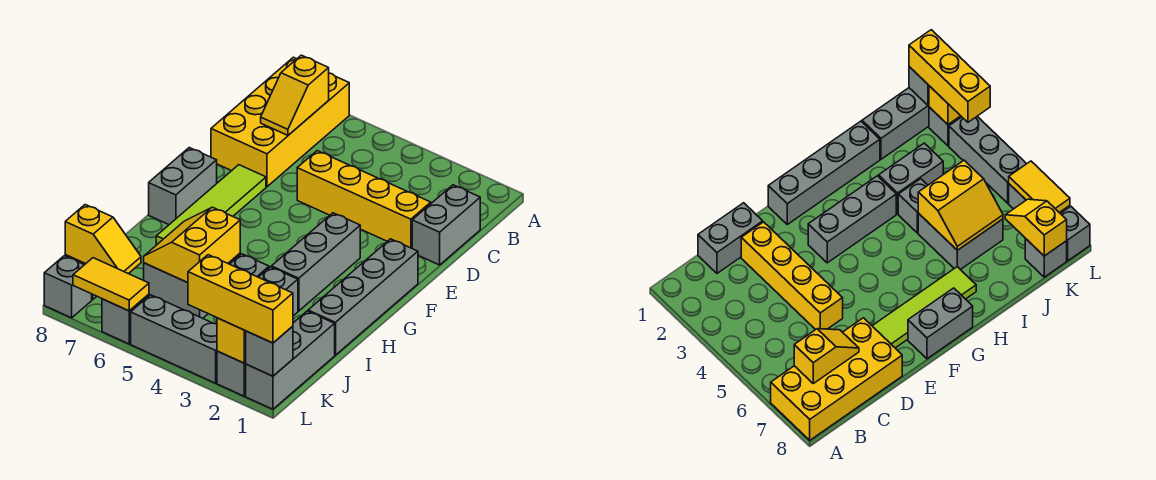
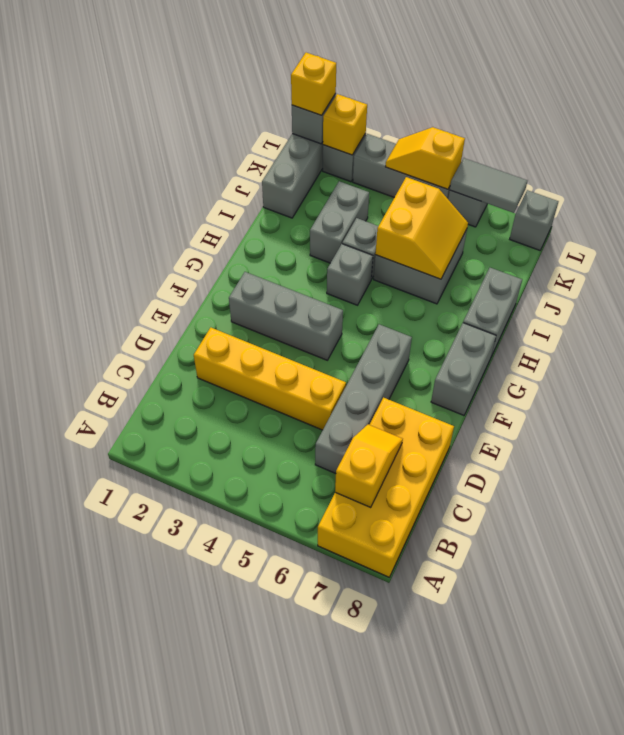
grey brick C1:D1 level 1 -> grey brick H8:I8 level 1
lime tile E7:H7 level 1 -> none
grey brick F1:I1 level 1 -> grey brick C6:F6 level 1
grey brick F3:H3 level 1 -> grey brick F2:F4 level 1
yellow slope K7:K8 level 2 top 8 -> yellow slope L4:L5 level 2 top 5
grey brick K8 level 1 -> grey brick H4 level 1
yellow brick L1:L3 level 3 -> yellow brick L1 level 3
yellow tile L6:L7 level 2 -> grey tile L6:L7 level 2

